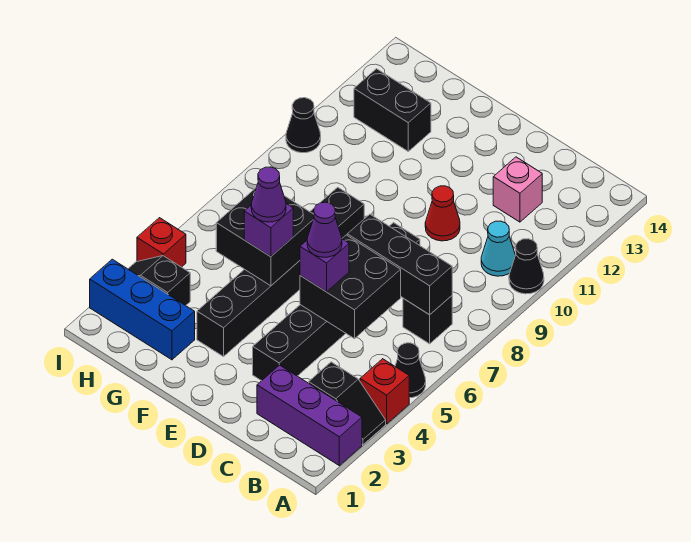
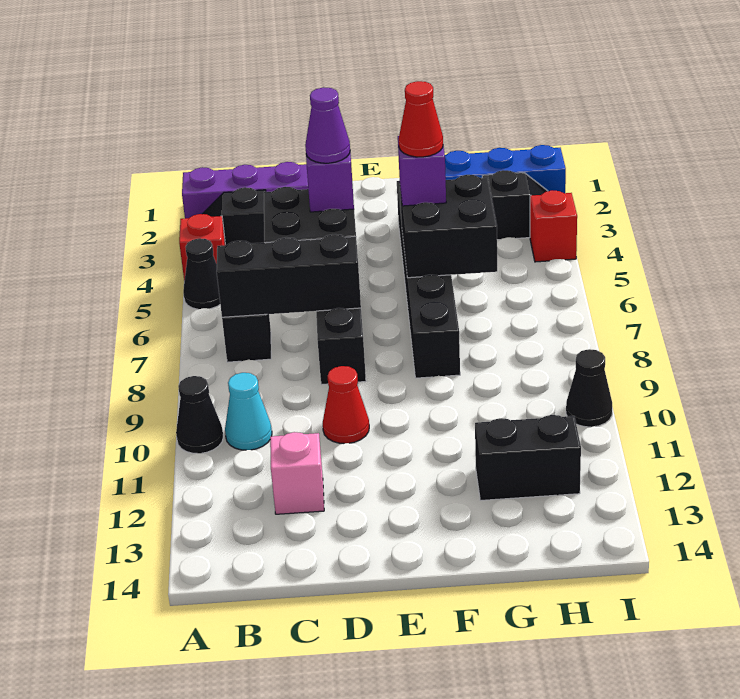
purple cone F5 level 4 -> red cone F5 level 4

